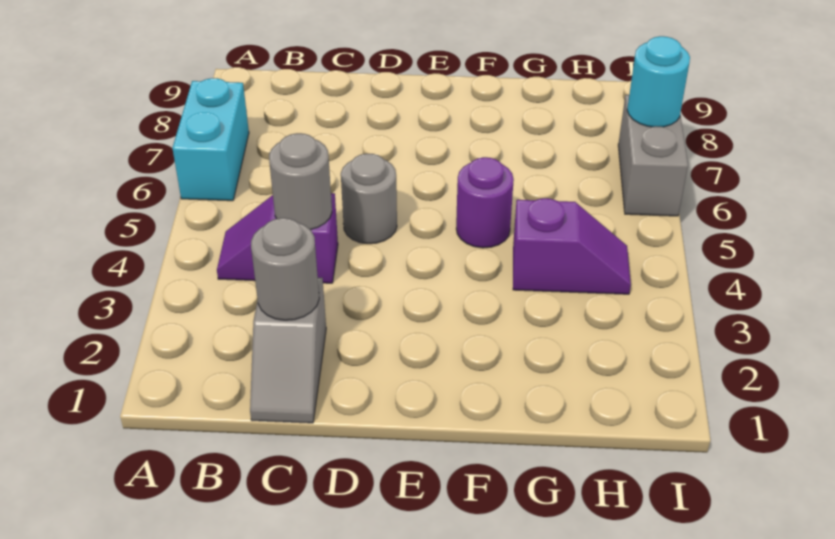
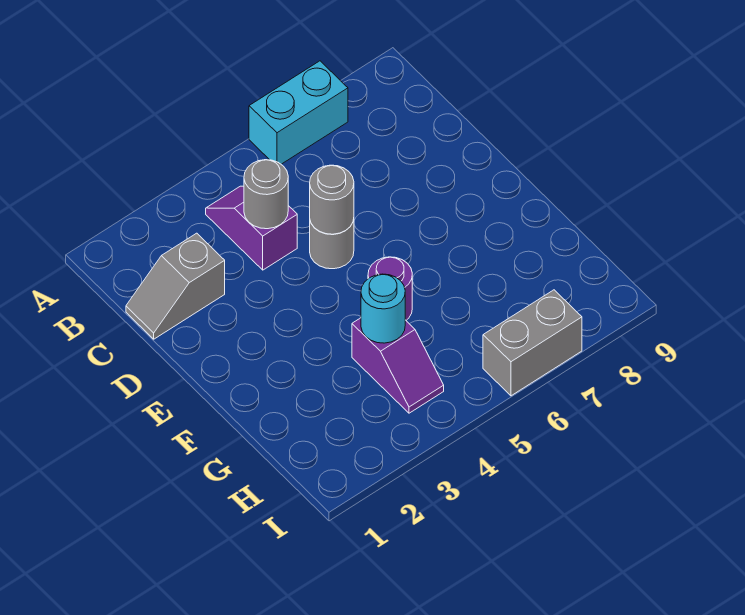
grey round brick C2 level 2 -> grey round brick D5 level 2
cyan round brick I7 level 2 -> cyan round brick G4 level 2

